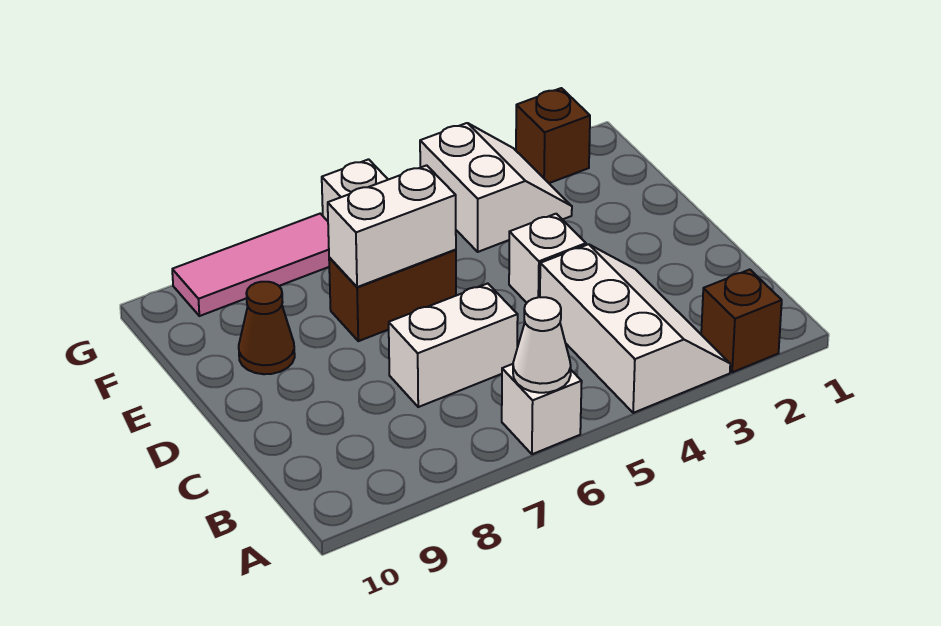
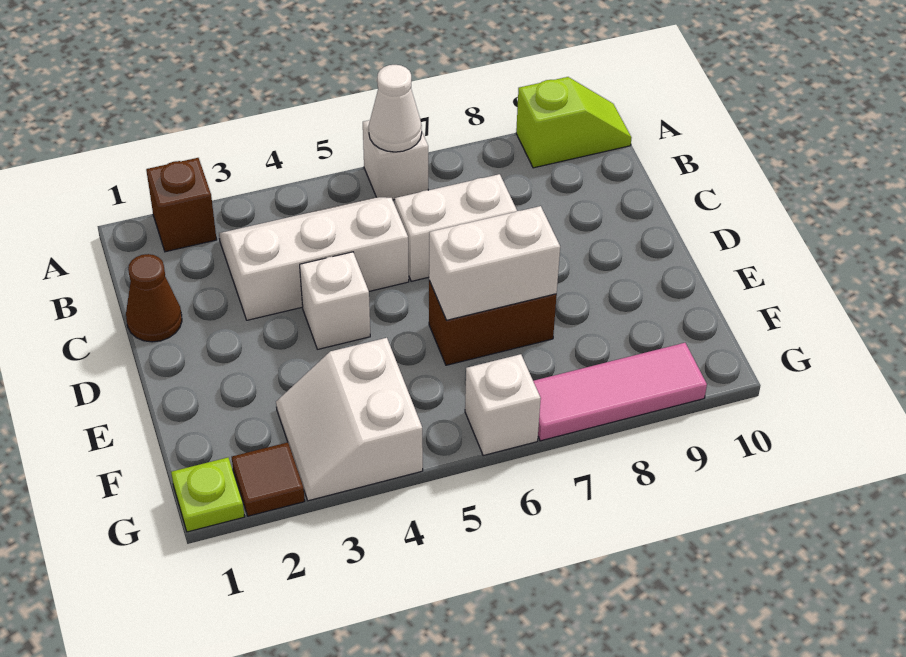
white slope A3:C4 level 1 top 4 -> white slope B3:C5 level 1 top C
none -> lime slope A9:A10 level 1 top 9
brown cone E9 level 1 -> brown cone C1 level 1
none -> lime plate G1 level 1
brown brick G2 level 1 -> brown tile G2 level 1

